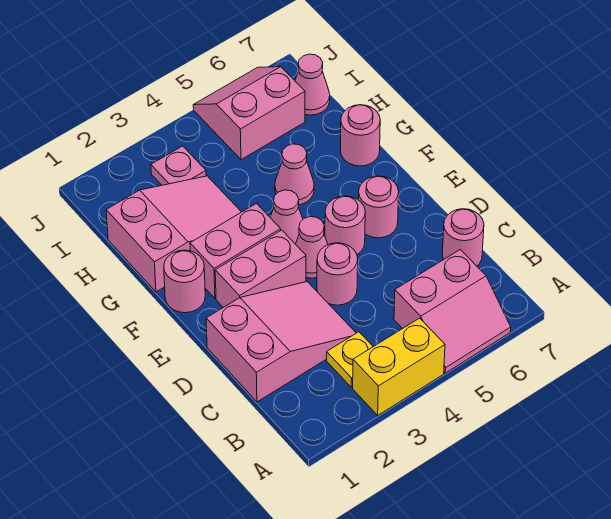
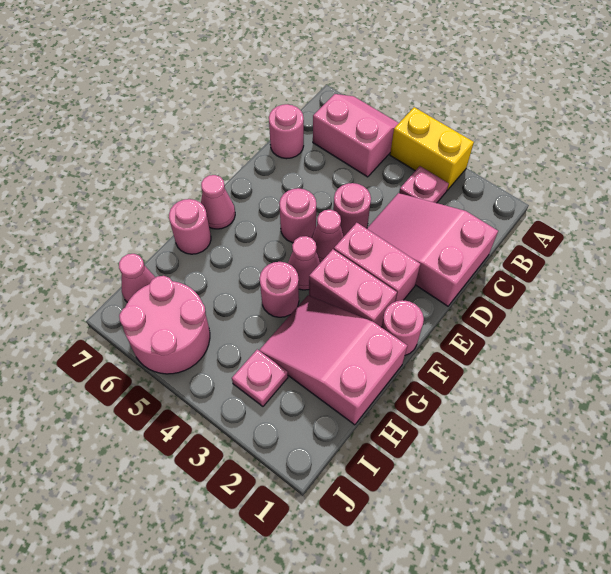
yellow plate B3 level 1 -> pink plate B3 level 1
pink round brick E6 level 1 -> pink round brick G4 level 1
pink cone G5 level 1 -> pink cone F7 level 1
pink slope I5:J6 level 1 top I -> pink round brick I5:J6 level 1

